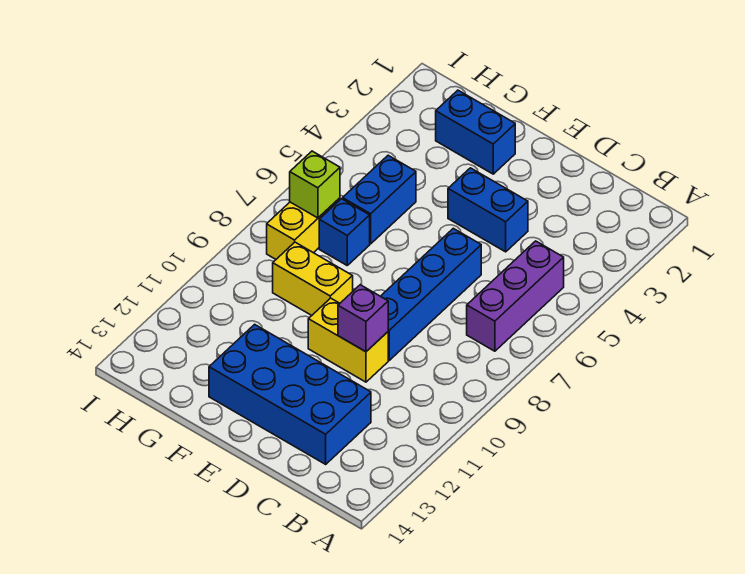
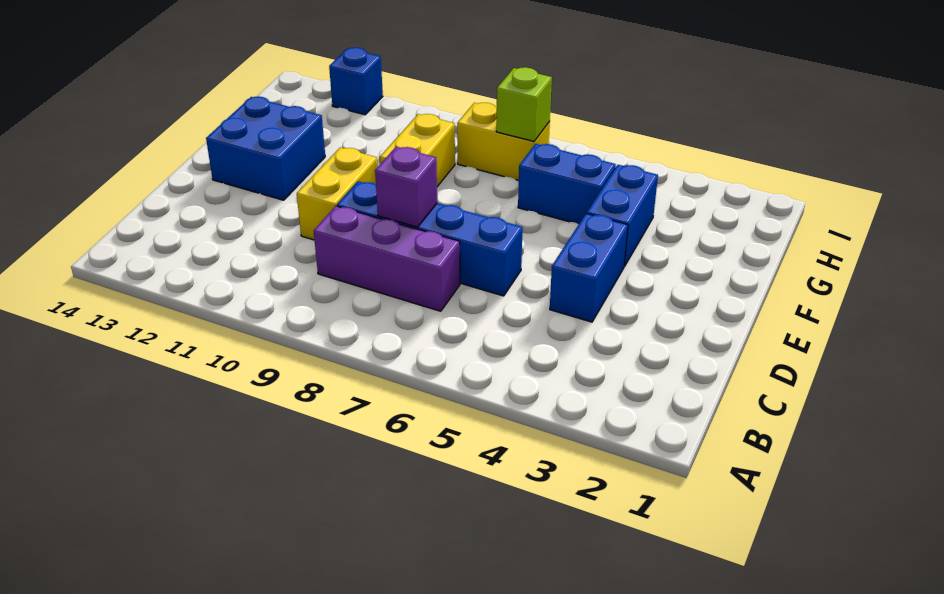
purple brick B5:B7 level 1 -> purple brick C7:C9 level 1
blue brick C12:F13 level 1 -> blue brick E12:F13 level 1
purple brick D10 level 2 -> purple brick D8 level 2
blue brick F2:G2 level 1 -> blue brick F4:G4 level 1
blue brick G7 level 1 -> blue brick I12 level 1

